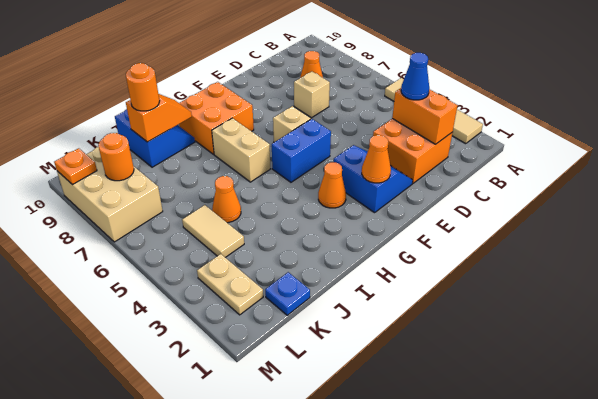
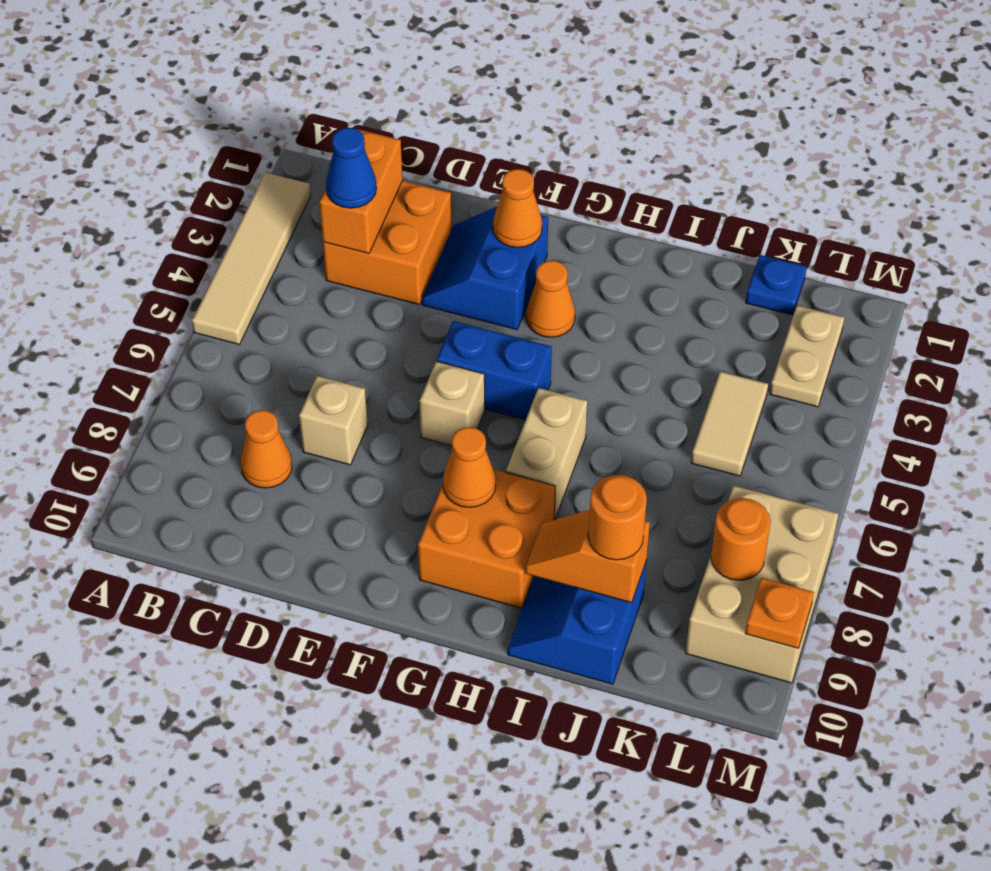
orange cone J5 level 1 -> orange cone G8 level 2

